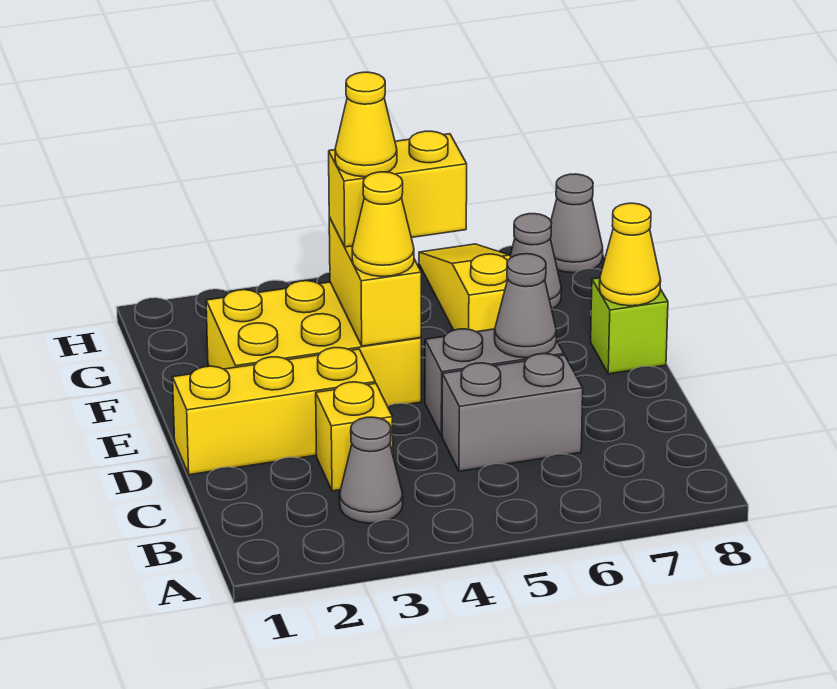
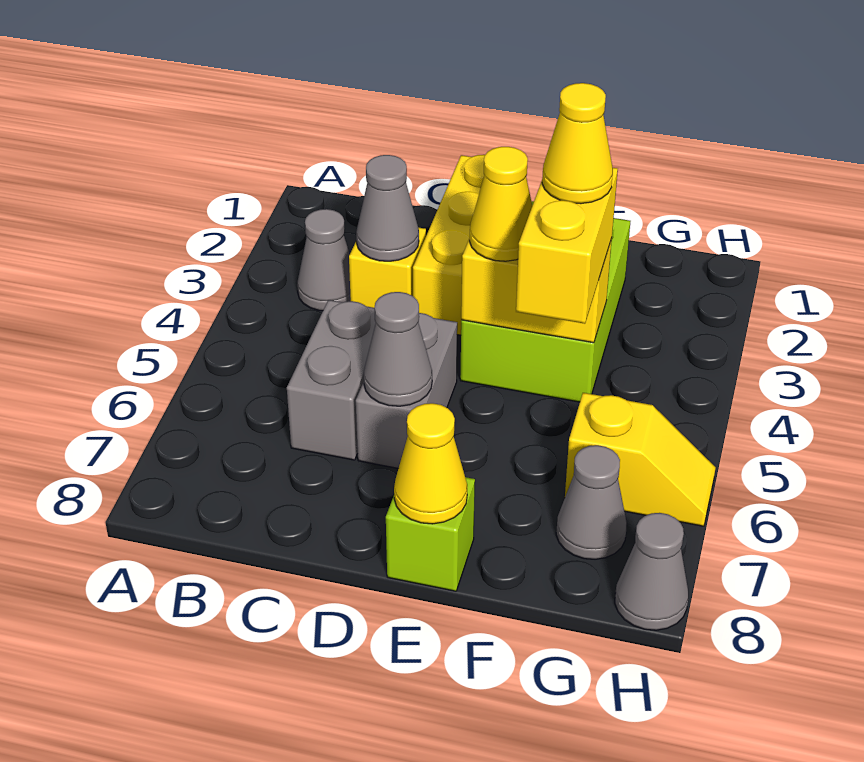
none -> grey cone C3 level 2
yellow brick E2:F4 level 1 -> lime brick E2:F4 level 1
yellow slope F6:H6 level 1 top F -> yellow slope G6:H6 level 1 top G

